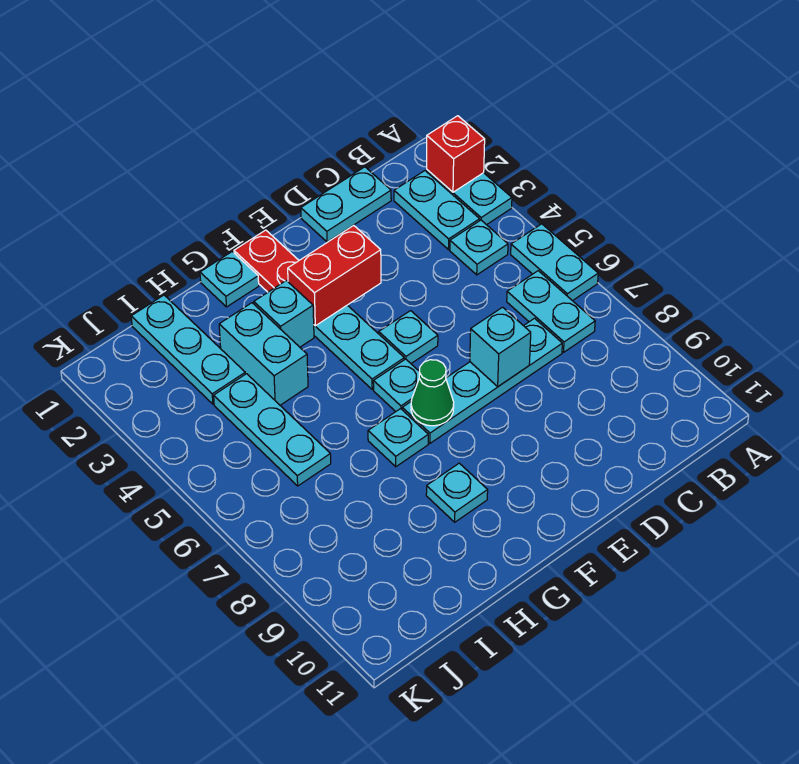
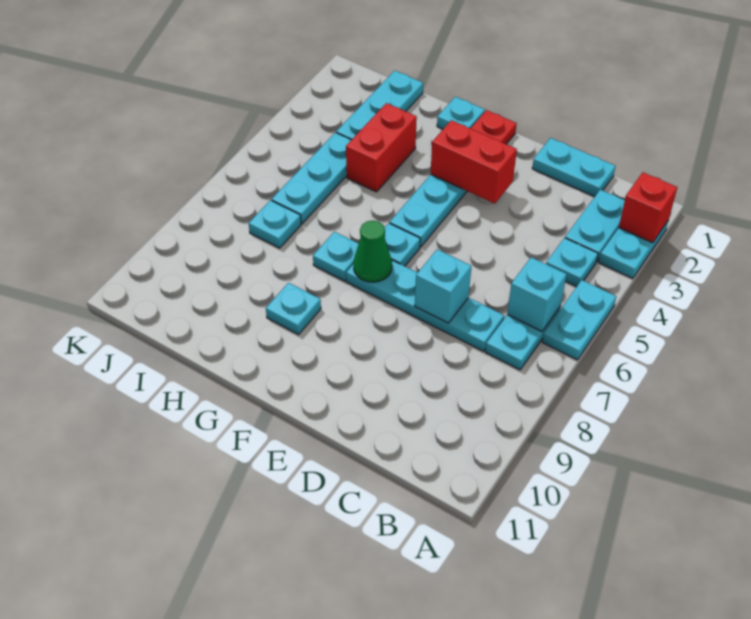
cyan plate E5 level 1 -> cyan plate I7 level 1
cyan brick G3 level 1 -> cyan brick B6 level 2
cyan brick H3:H4 level 1 -> red brick H3:H4 level 1

